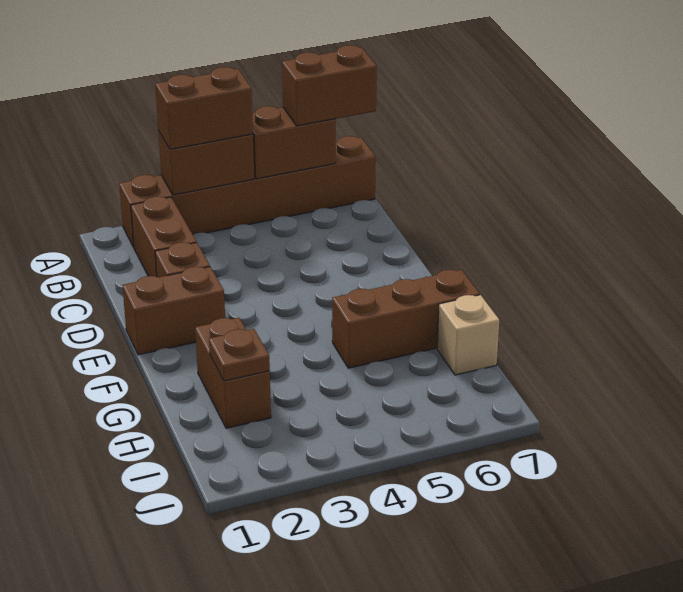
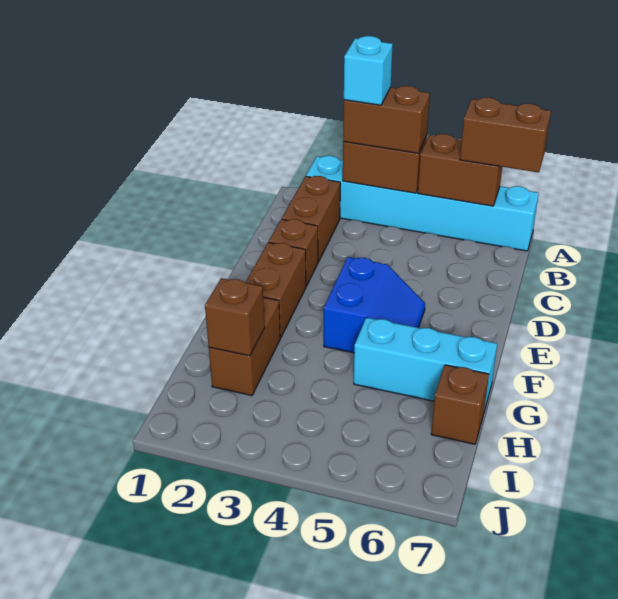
brown brick A2:A7 level 1 -> cyan brick A2:A7 level 1
none -> cyan brick A3 level 4
brown brick E1:E2 level 1 -> brown brick E2:F2 level 1
none -> blue slope E4:F5 level 1 top 4
brown brick G5:G7 level 1 -> cyan brick G5:G7 level 1
brown plate H2 level 2 -> brown brick H2 level 2
tan brick H7 level 1 -> brown brick H7 level 1

